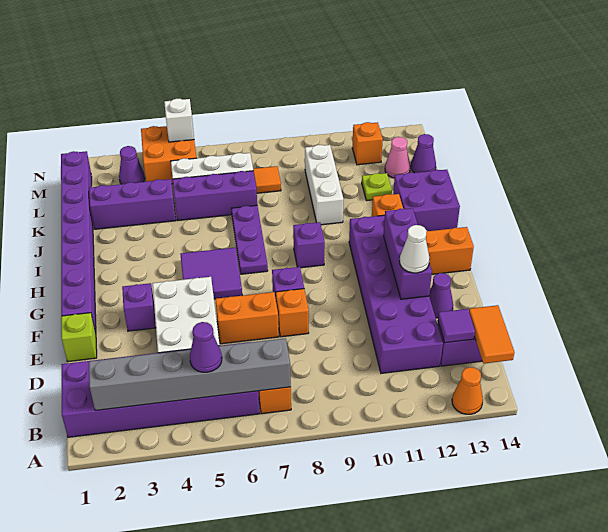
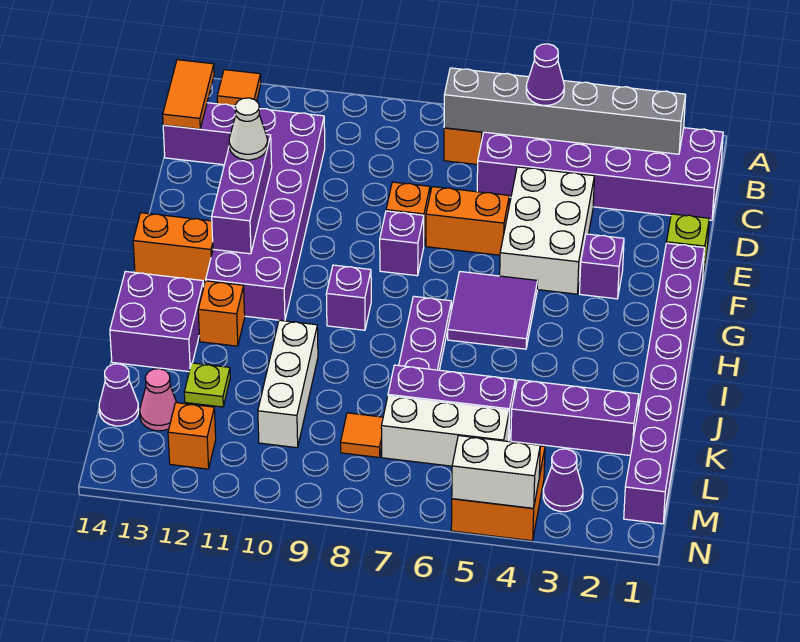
orange cone A13 level 1 -> orange tile A13 level 1
purple tile C13 level 2 -> none
purple cone E13 level 1 -> none
white brick N5 level 2 -> white brick N4:N5 level 2

